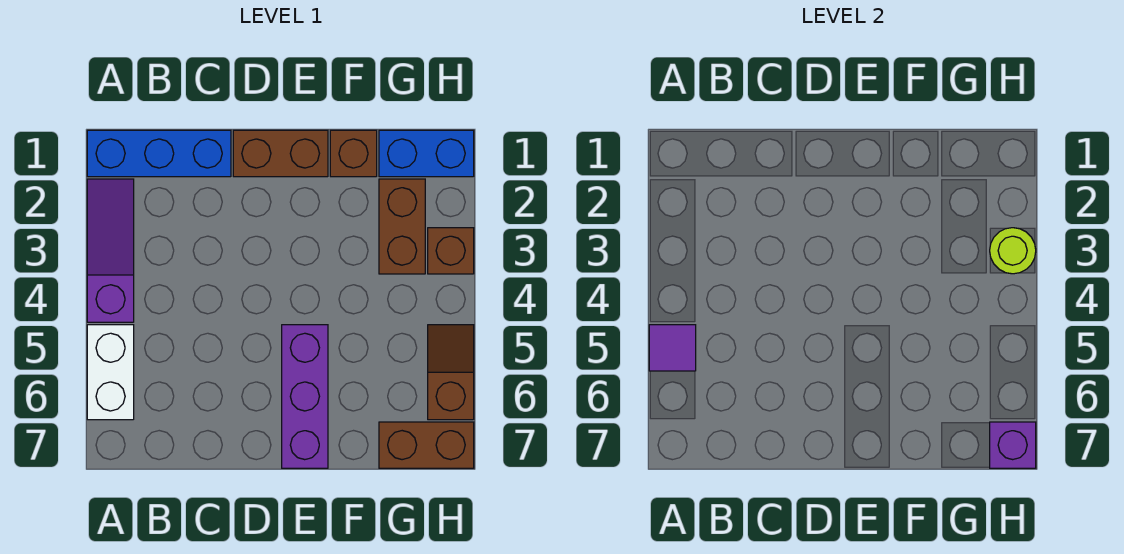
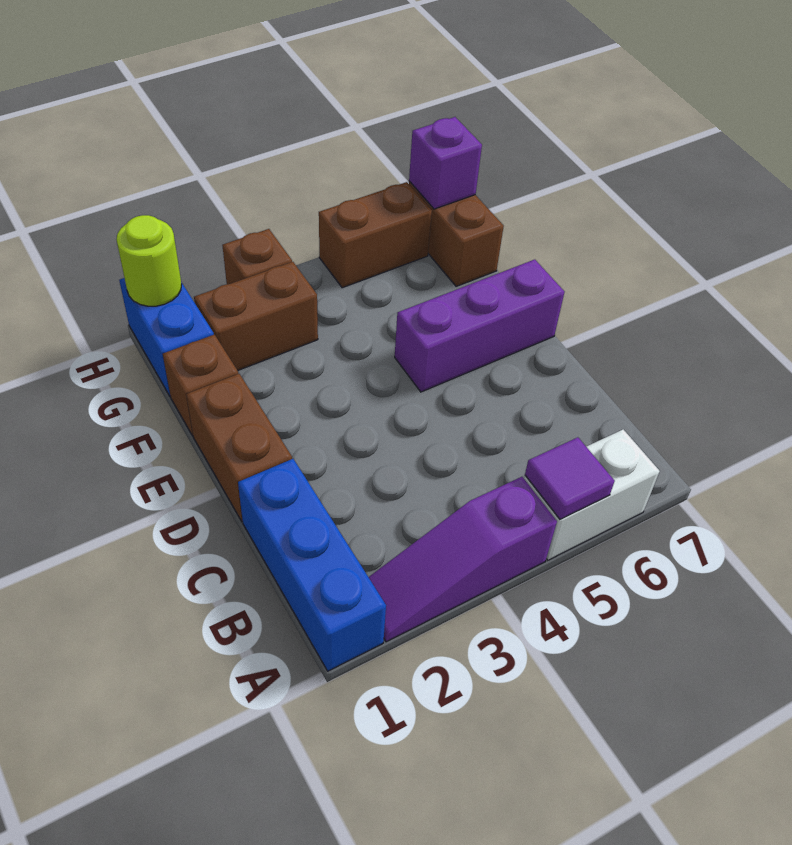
lime round brick H3 level 2 -> lime round brick H1 level 2
brown slope H5:H6 level 1 top 6 -> brown brick H5:H6 level 1

